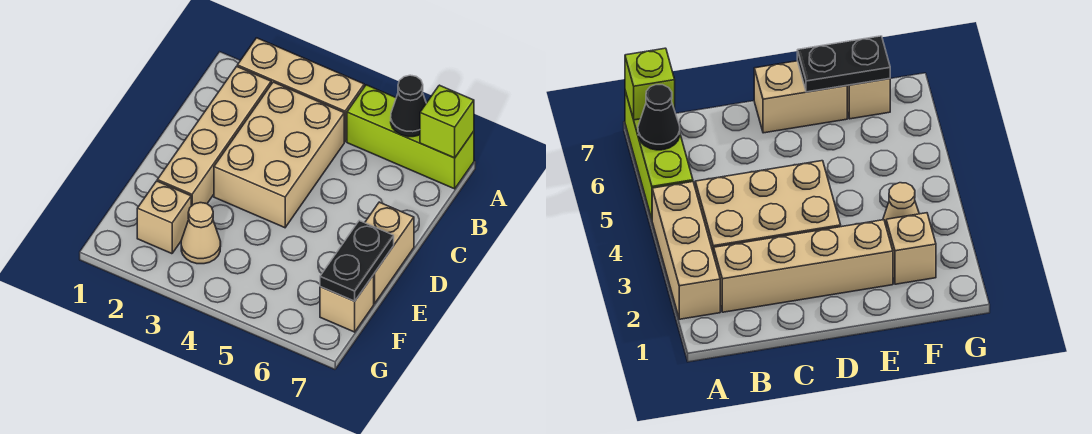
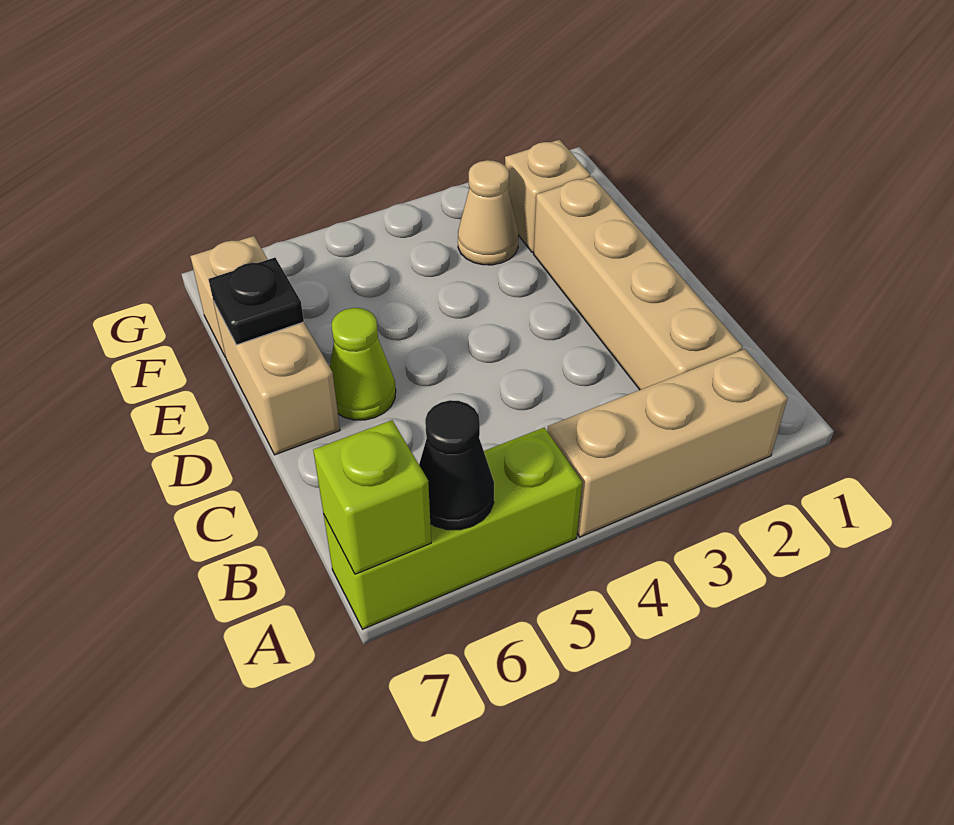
tan brick B3:D4 level 1 -> none
none -> lime cone D6 level 1
black plate E7:F7 level 2 -> black plate E7 level 2

